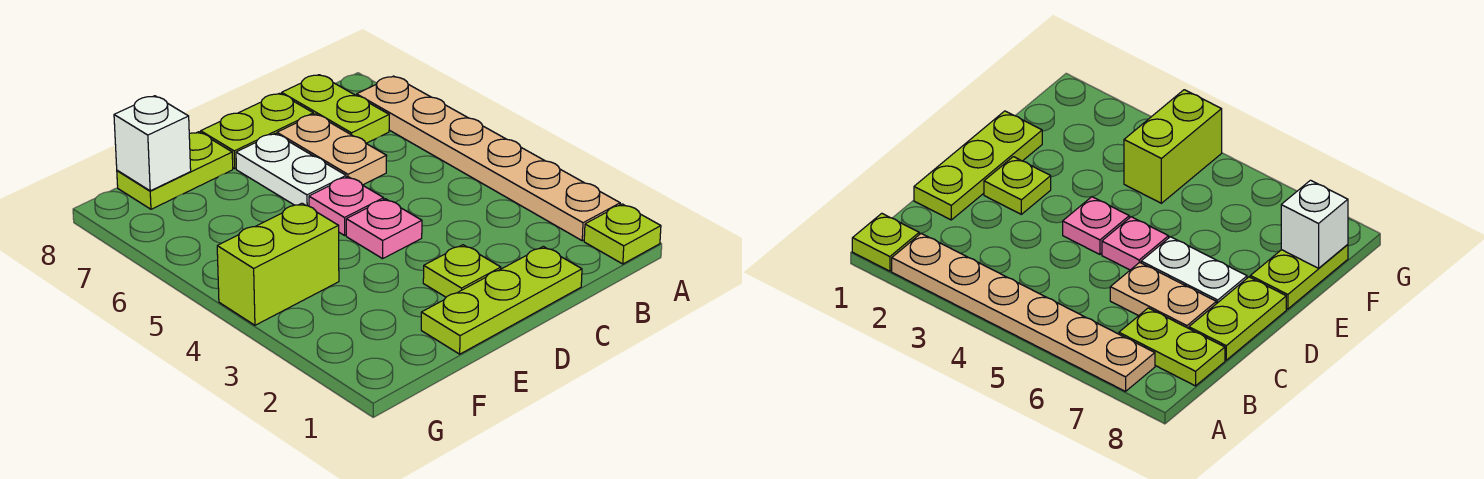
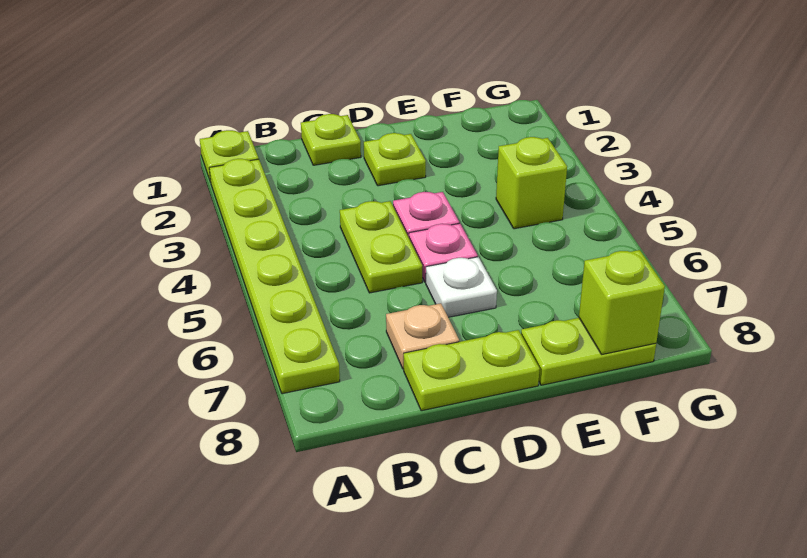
tan plate A2:A7 level 1 -> lime plate A2:A7 level 1
lime plate B7:B8 level 1 -> lime plate C4:C5 level 1
lime plate C1:E1 level 1 -> lime plate C1 level 1
tan plate C6:C7 level 1 -> tan plate C7 level 1
white plate D6:D7 level 1 -> white plate D6 level 1
lime brick F4:G4 level 1 -> lime brick F4 level 1
white brick F8 level 2 -> lime brick F8 level 2

